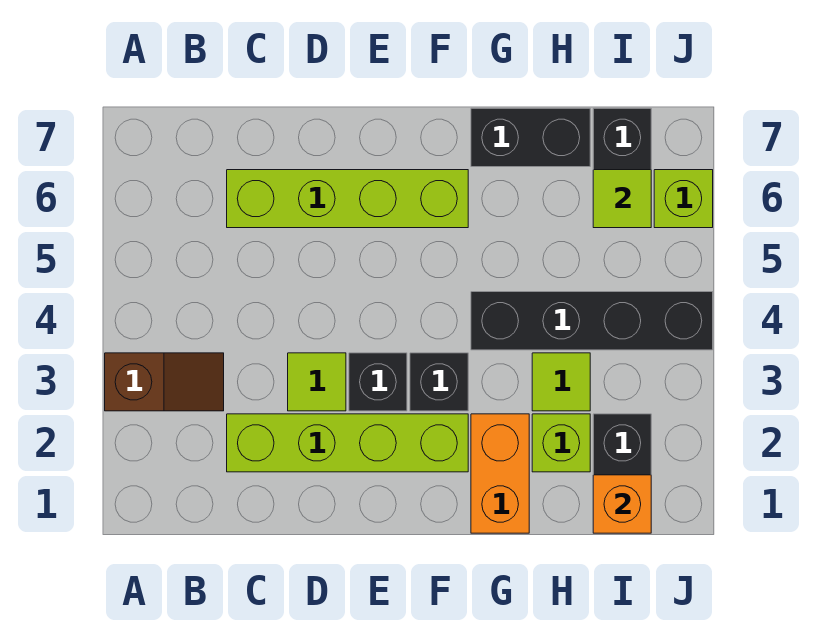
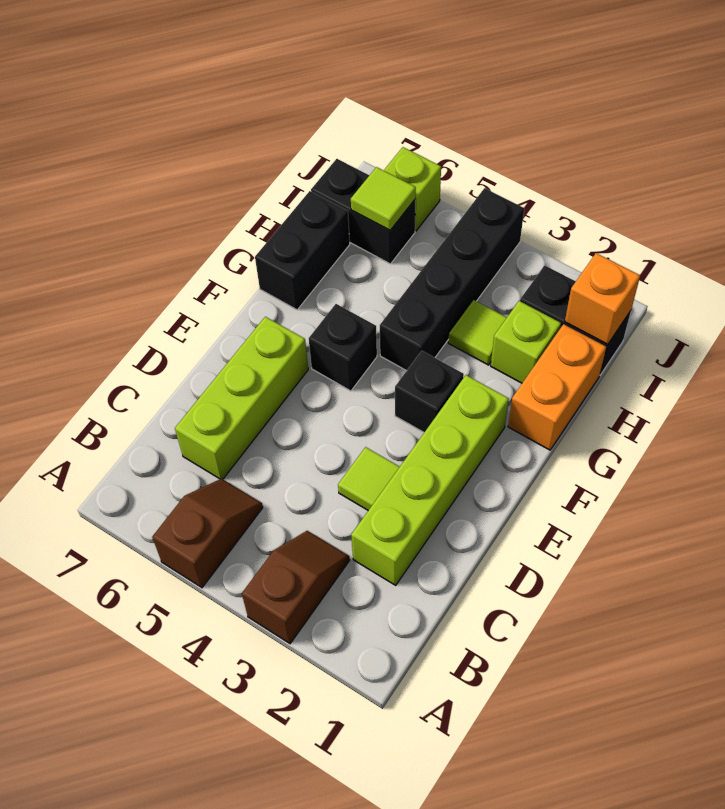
none -> brown slope A5:B5 level 1 top A
lime brick C6:F6 level 1 -> lime brick C6:E6 level 1
black brick E3 level 1 -> black brick F5 level 1
orange brick G1:G2 level 1 -> orange brick G1:H1 level 1

